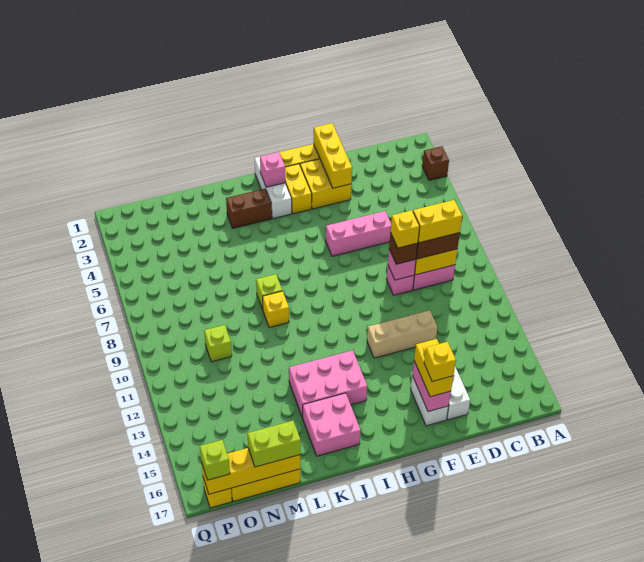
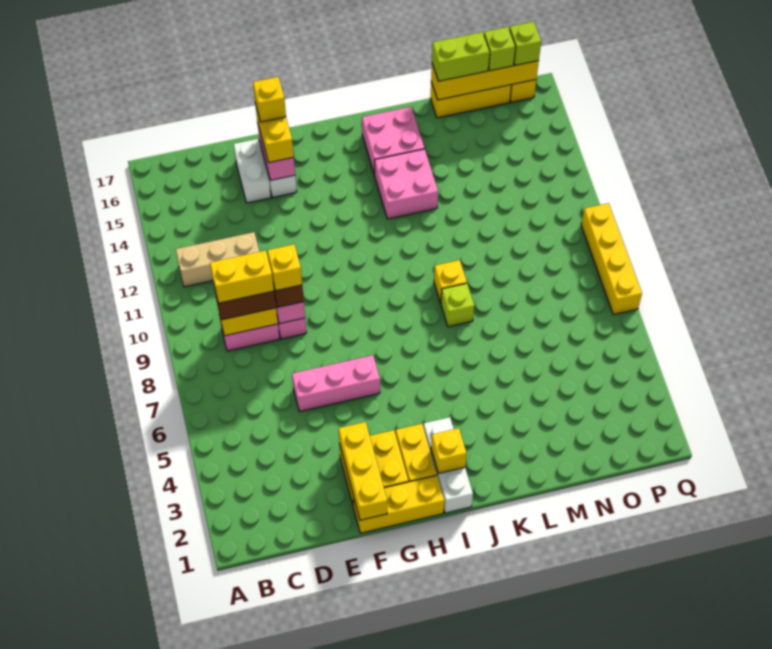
brown brick A3 level 1 -> none
tan brick E12:G12 level 1 -> tan brick B12:D12 level 1
pink brick I2 level 2 -> yellow brick I2 level 2
pink brick I13:K14 level 1 -> pink brick J13:K14 level 1
brown brick J3:K3 level 1 -> none
lime brick N10 level 1 -> lime brick O17 level 3
none -> yellow brick Q7:Q10 level 1

